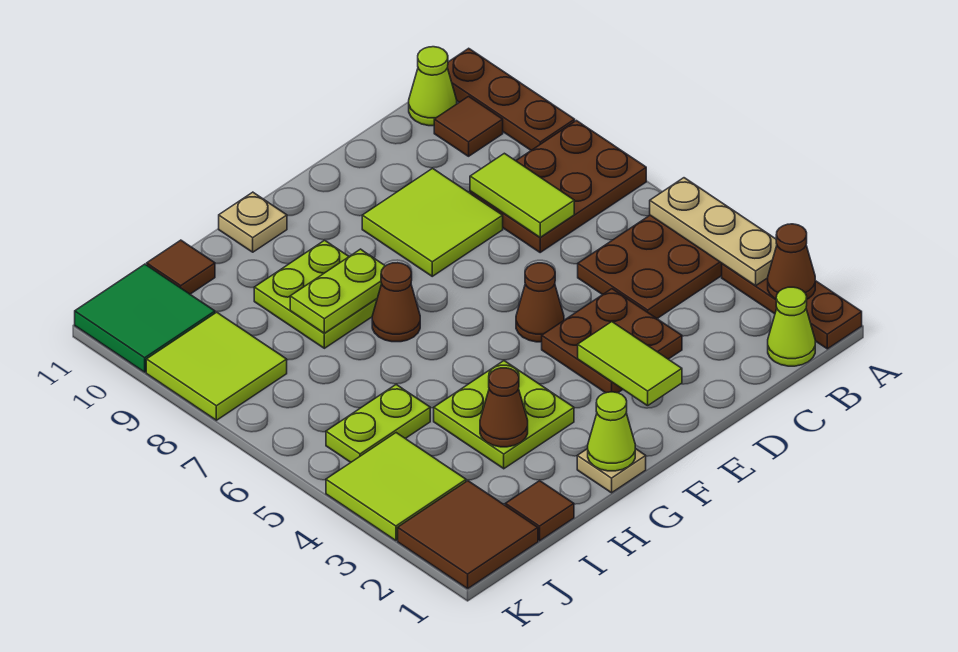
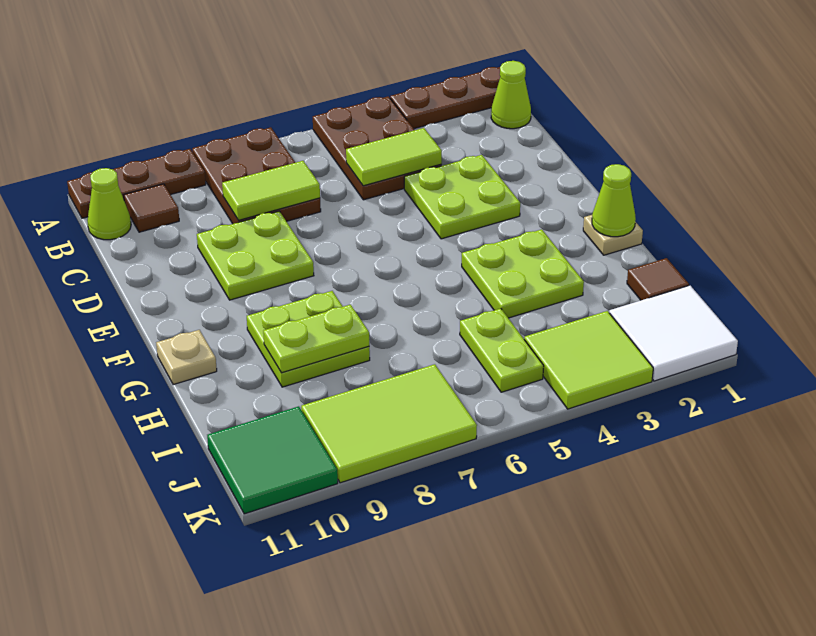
brown cone A2 level 2 -> none
tan plate A3:A5 level 2 -> none
brown plate D3:E4 level 1 -> lime plate D3:E4 level 1
lime tile D8:E9 level 1 -> lime plate D8:E9 level 1
lime tile E2:E3 level 2 -> lime tile C4:C5 level 2
brown cone E5 level 1 -> none
brown cone G7 level 1 -> none
lime plate G8:H8 level 2 -> lime plate H8:H9 level 2
brown cone H3 level 2 -> none
brown tile I11 level 1 -> none
brown tile J1:K2 level 1 -> white tile J1:K2 level 1
lime tile J8:K9 level 1 -> lime tile J7:K9 level 1

